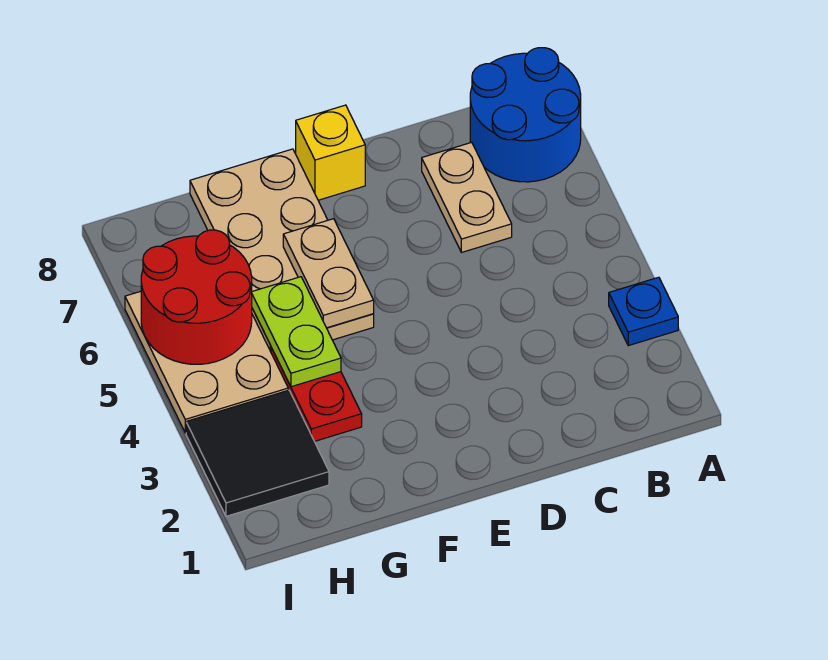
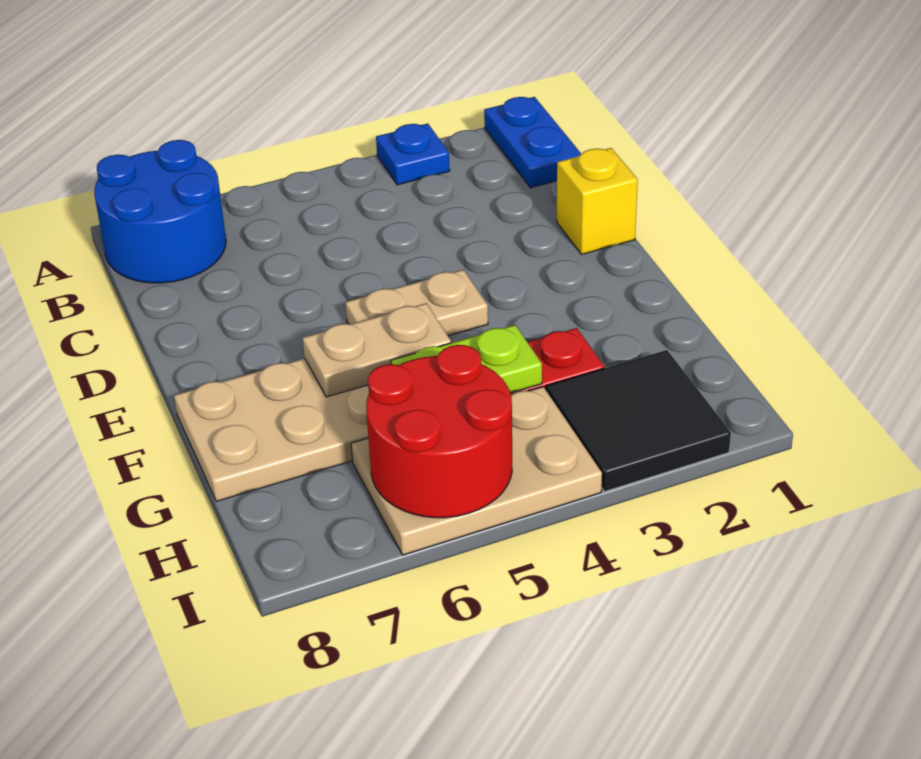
none -> blue plate A1:B1 level 1
tan plate C6:C7 level 1 -> tan plate E4:E5 level 1
yellow brick E8 level 1 -> yellow brick D1 level 1

